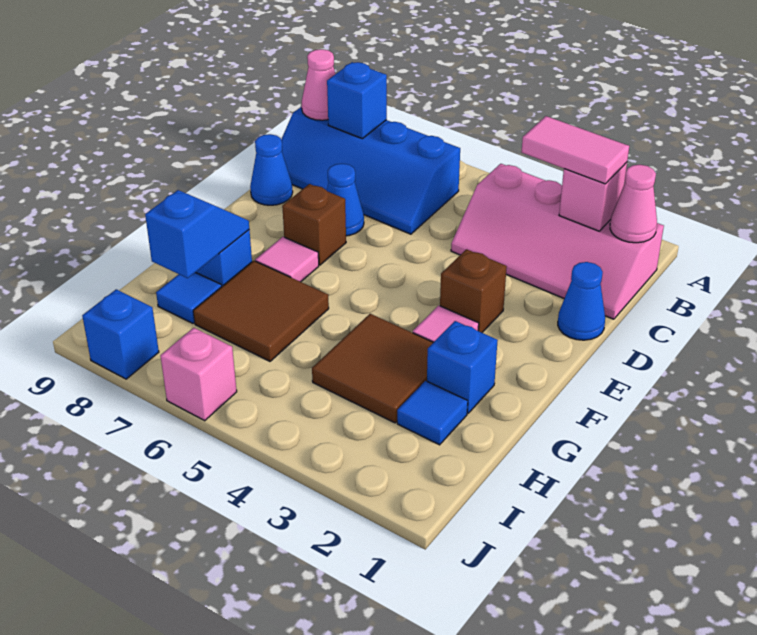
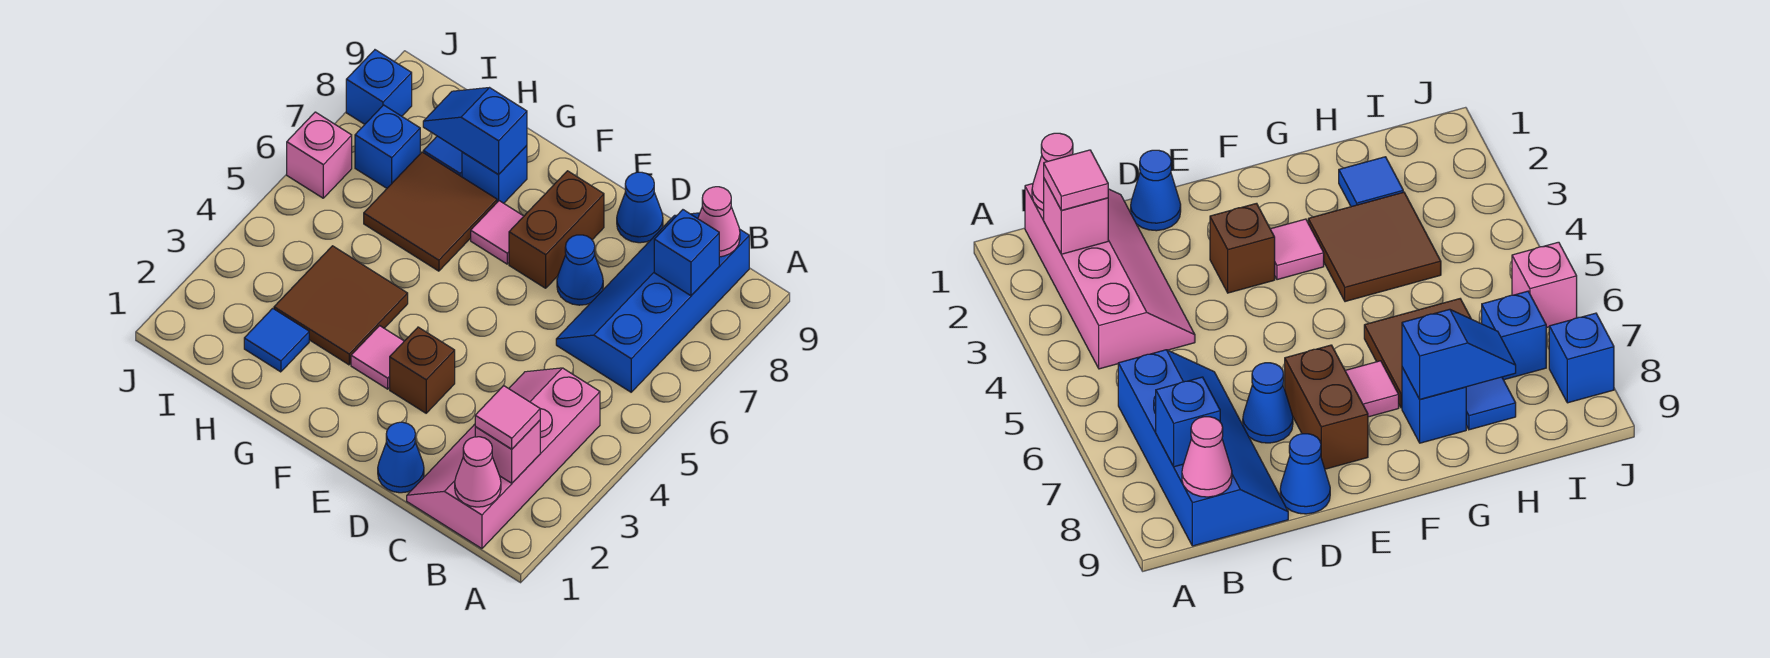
pink tile B2:B3 level 3 -> pink tile B2 level 3
brown brick E7 level 1 -> brown brick E7:E8 level 1
blue brick G2 level 1 -> blue brick I7 level 1
blue slope G8:H8 level 2 top H -> blue slope G8:H8 level 2 top G

